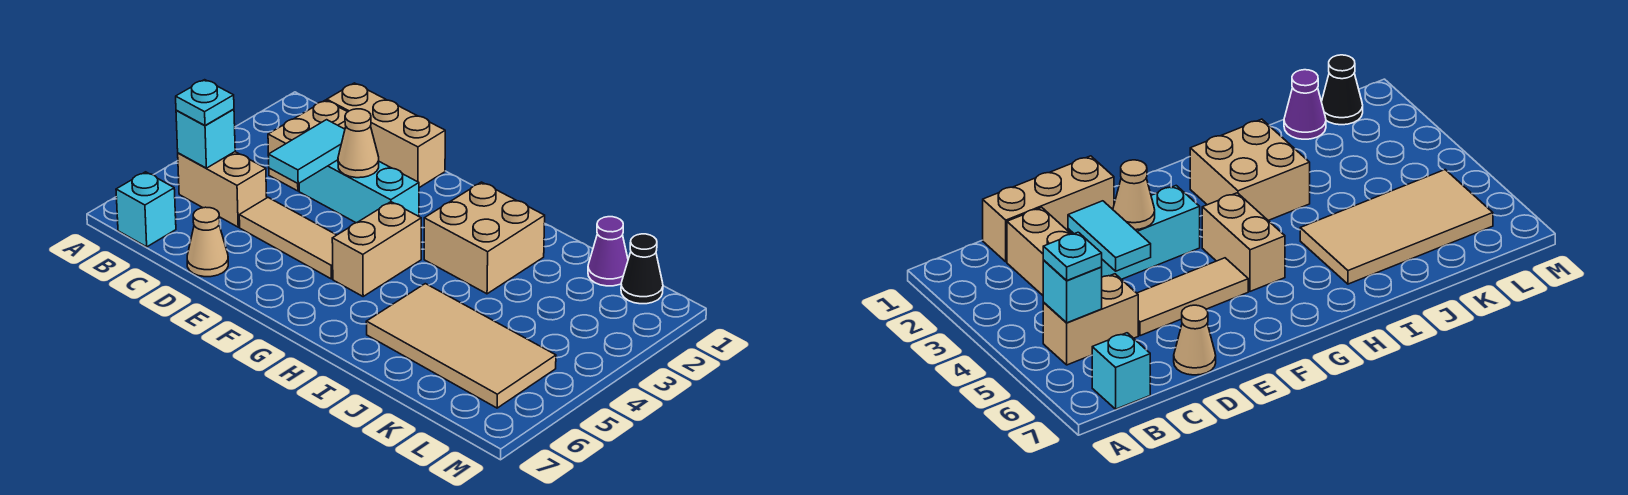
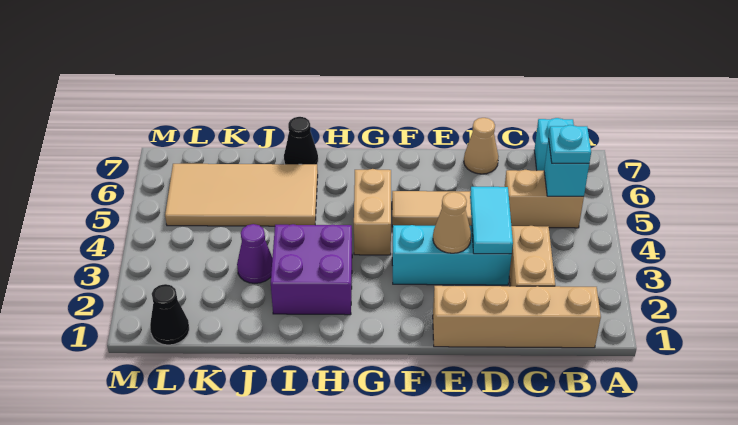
tan brick C1:E1 level 1 -> tan brick B1:E1 level 1
tan brick H2:I3 level 1 -> purple brick H2:I3 level 1
none -> black cone I7 level 1
purple cone K1 level 1 -> purple cone J3 level 1

